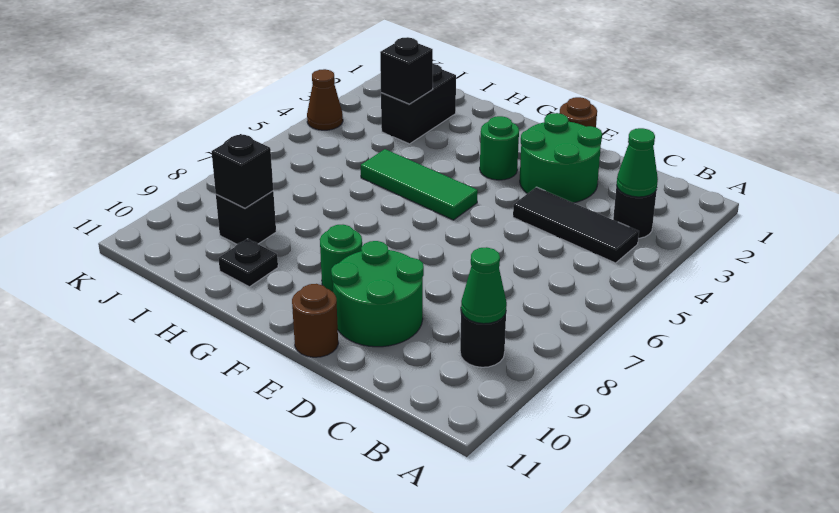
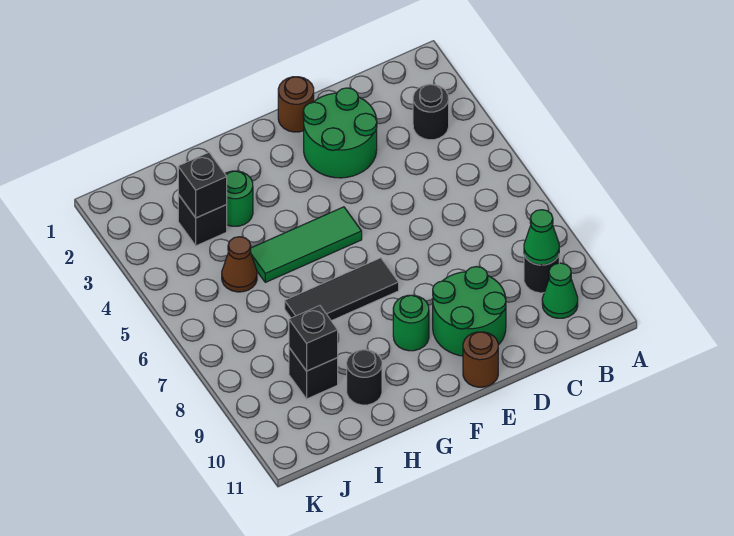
green cone B3 level 2 -> green cone B10 level 1
black tile B4:D4 level 1 -> black tile F7:H7 level 1
green round brick F3 level 1 -> green round brick H3 level 1
black plate H10 level 1 -> black round brick H10 level 1
black brick I2:I3 level 1 -> black brick I3 level 1
brown cone K4 level 1 -> brown cone I5 level 1

